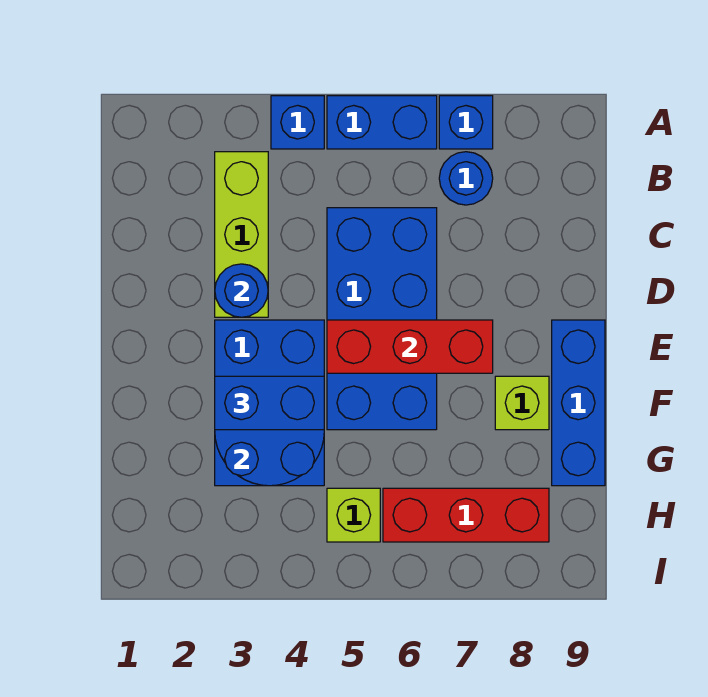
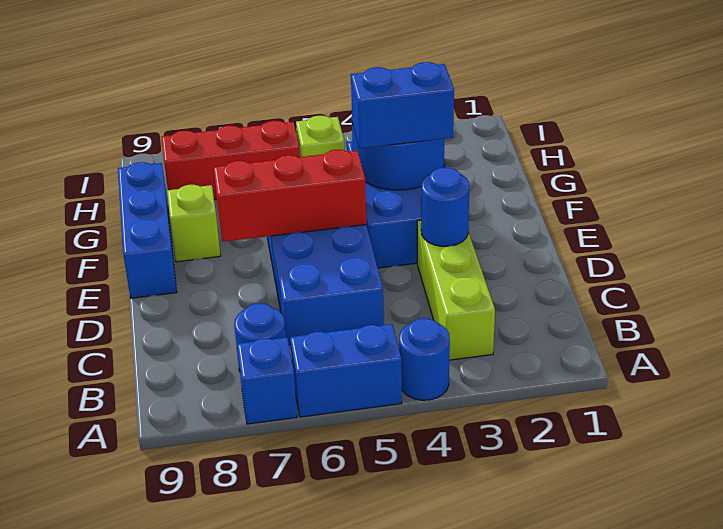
blue brick A4 level 1 -> blue round brick A4 level 1

